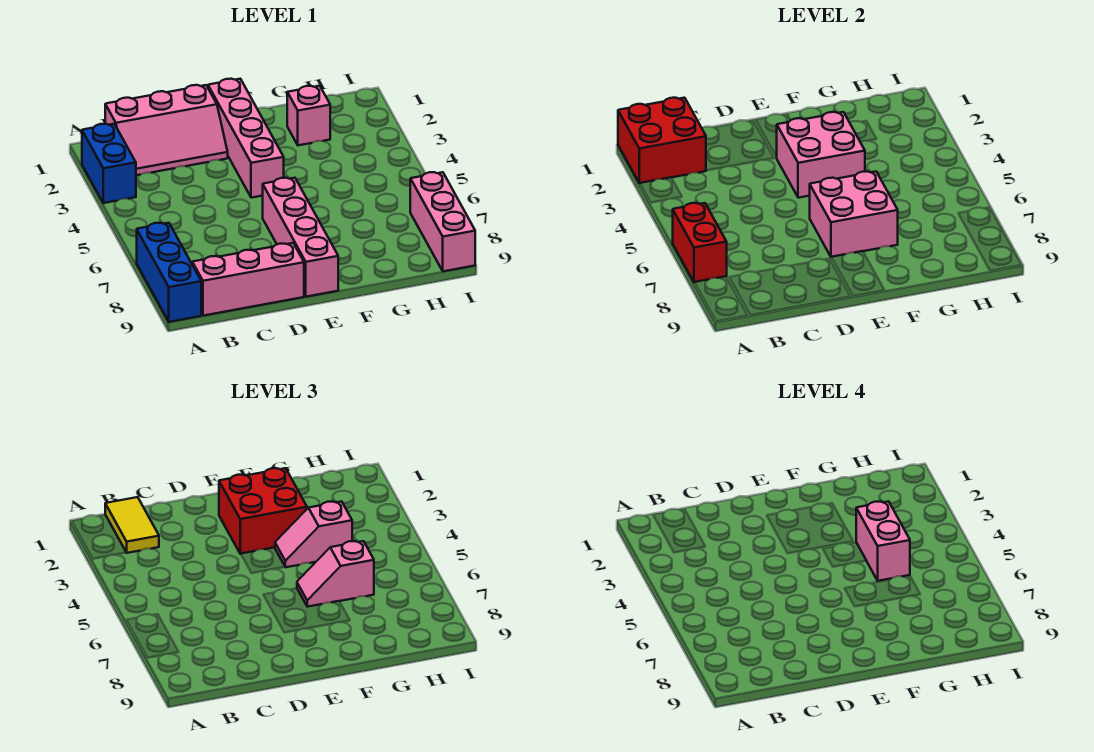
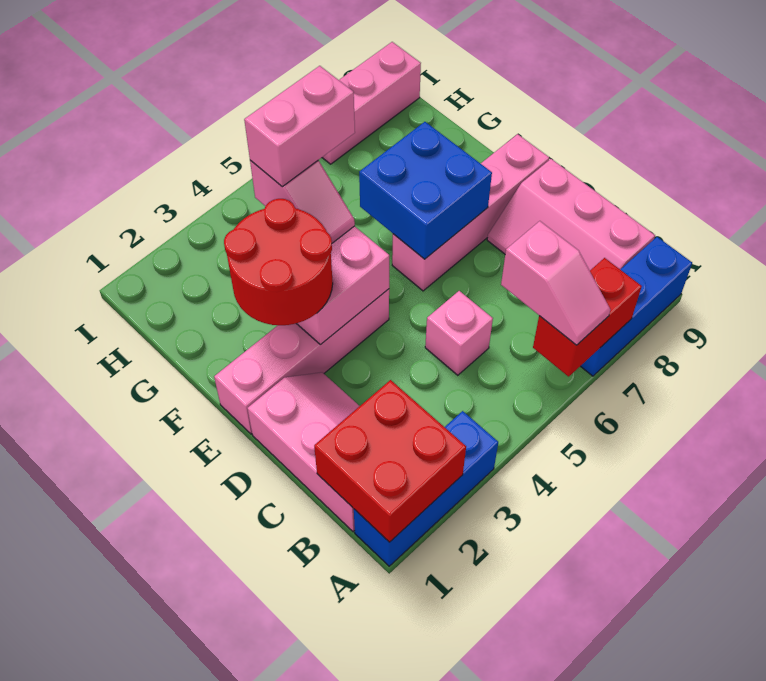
blue brick A2:A3 level 1 -> blue brick A1:A3 level 1
yellow tile B1:B2 level 3 -> none
red brick E2:F3 level 3 -> red round brick E2:F3 level 3
pink brick E6:F7 level 2 -> blue brick E6:F7 level 2
pink slope F6:G6 level 3 top G -> pink slope A6:B6 level 3 top B
pink brick G2 level 1 -> pink brick C5 level 1

